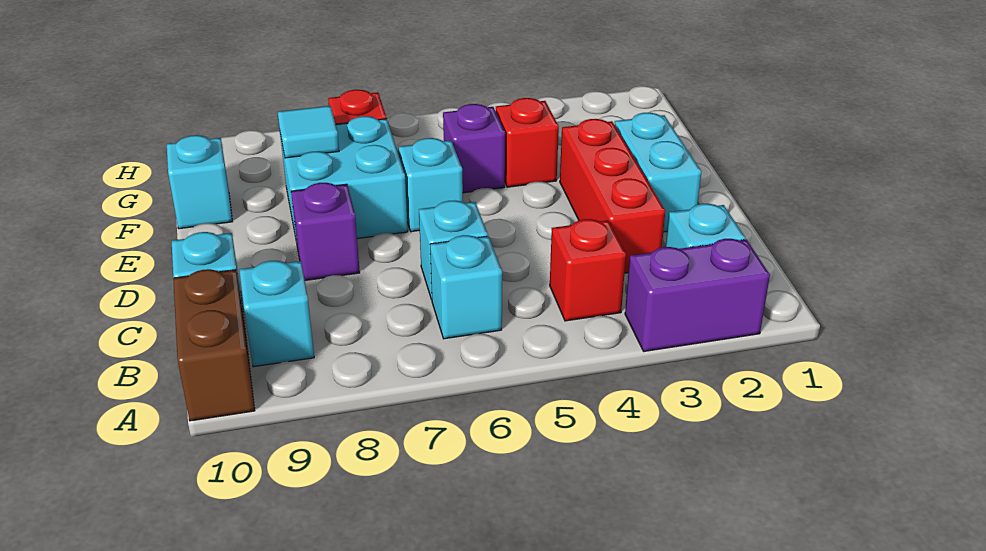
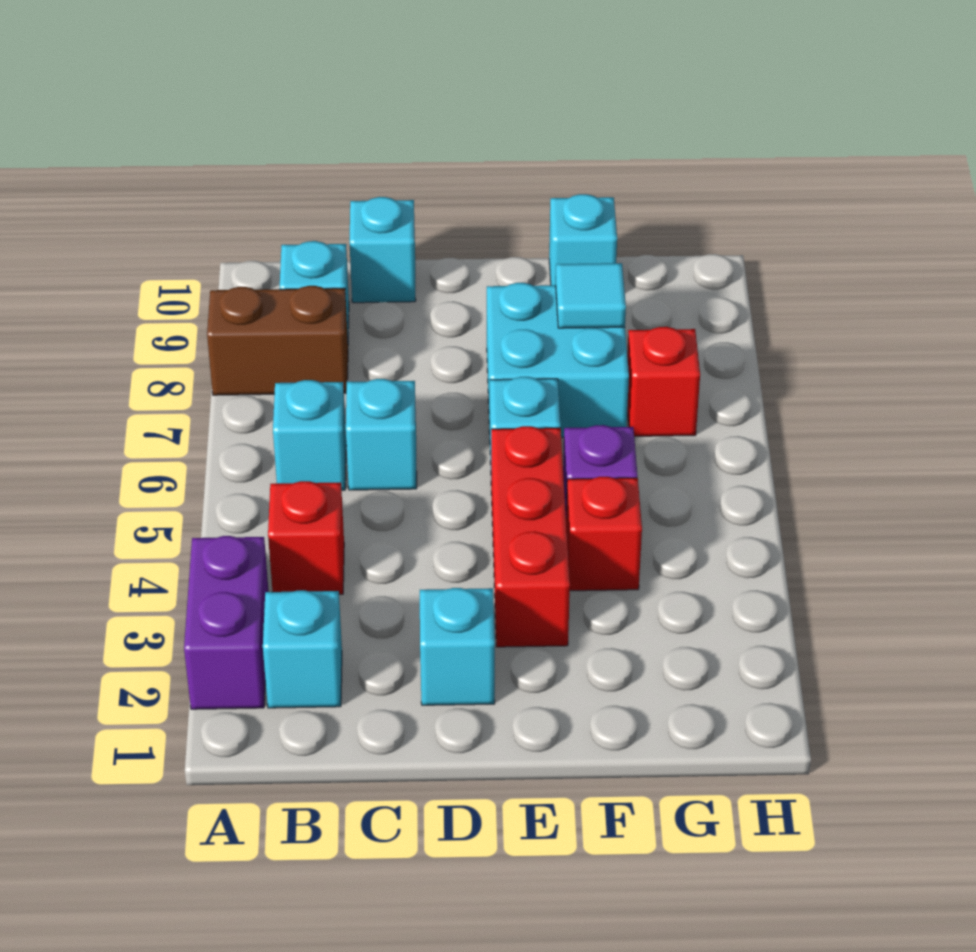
brown brick A10:B10 level 1 -> brown brick A8:B8 level 1
red brick C3:E3 level 1 -> red brick E3:E5 level 1
cyan brick D2:E2 level 1 -> cyan brick D2 level 1
purple brick D8 level 1 -> none

